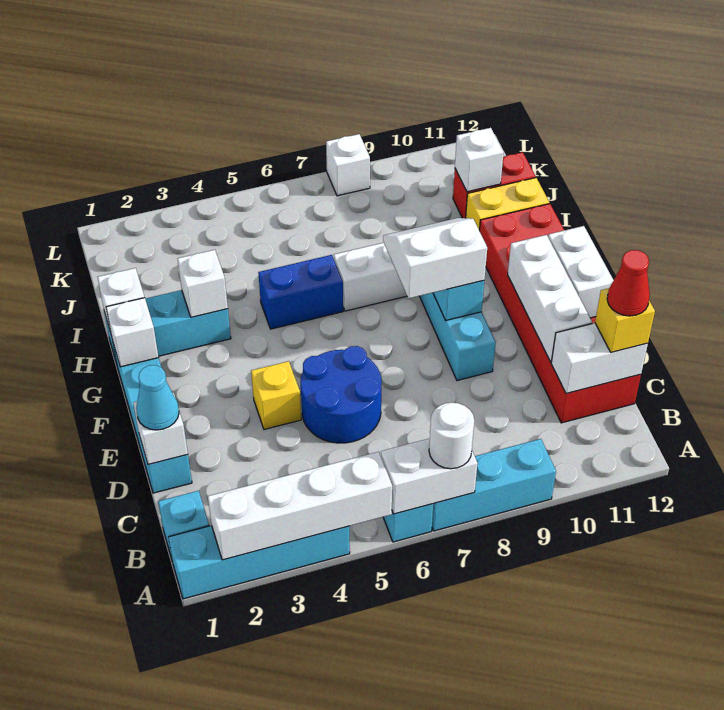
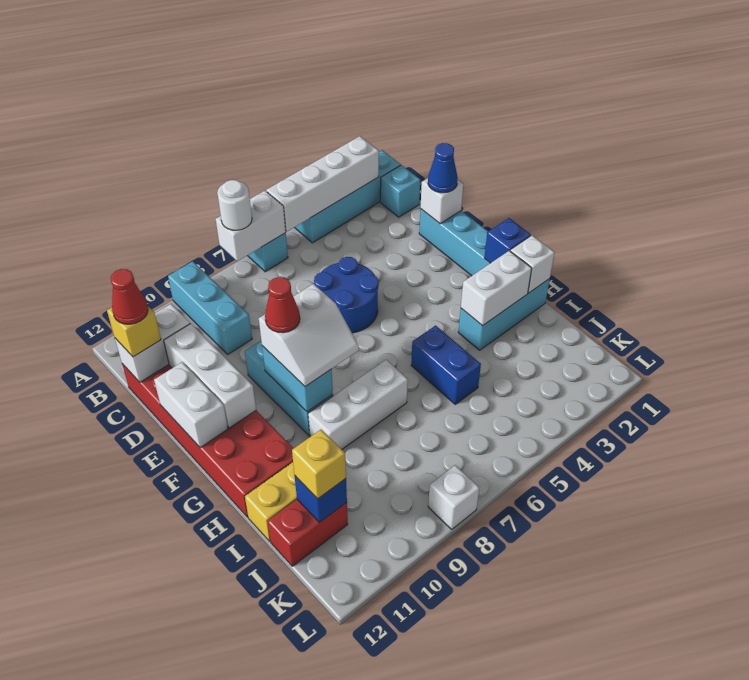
cyan brick A7:A9 level 1 -> cyan brick A9:C9 level 1
cyan cone D1 level 3 -> blue cone D1 level 3
yellow brick E4 level 1 -> yellow brick J11 level 3
none -> red cone F9 level 4
white brick G1 level 2 -> blue brick G1 level 2
white brick H3 level 2 -> white brick H2:H3 level 2
blue brick H5:H6 level 1 -> blue brick H5:I5 level 1
white brick J11 level 2 -> blue brick J11 level 2

